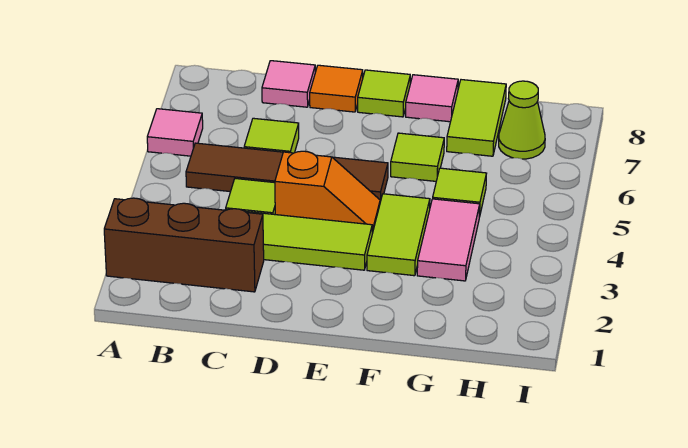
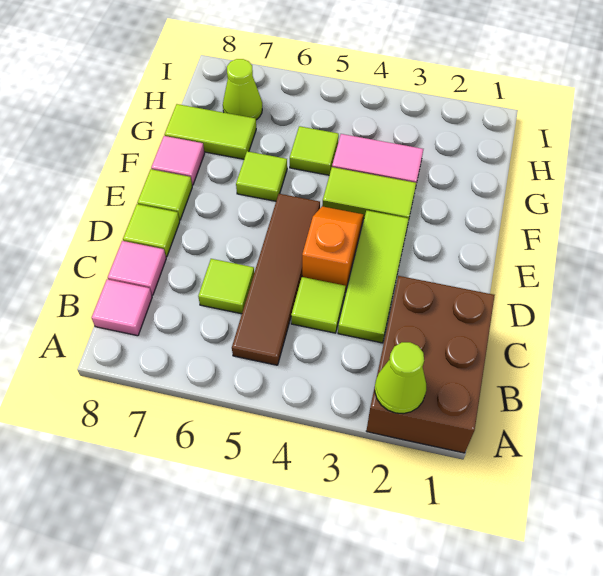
brown brick A2:C2 level 1 -> brown brick A1:C2 level 1
none -> lime cone A2 level 2
pink tile A6 level 1 -> pink tile B8 level 1
orange tile D8 level 1 -> lime tile D8 level 1

